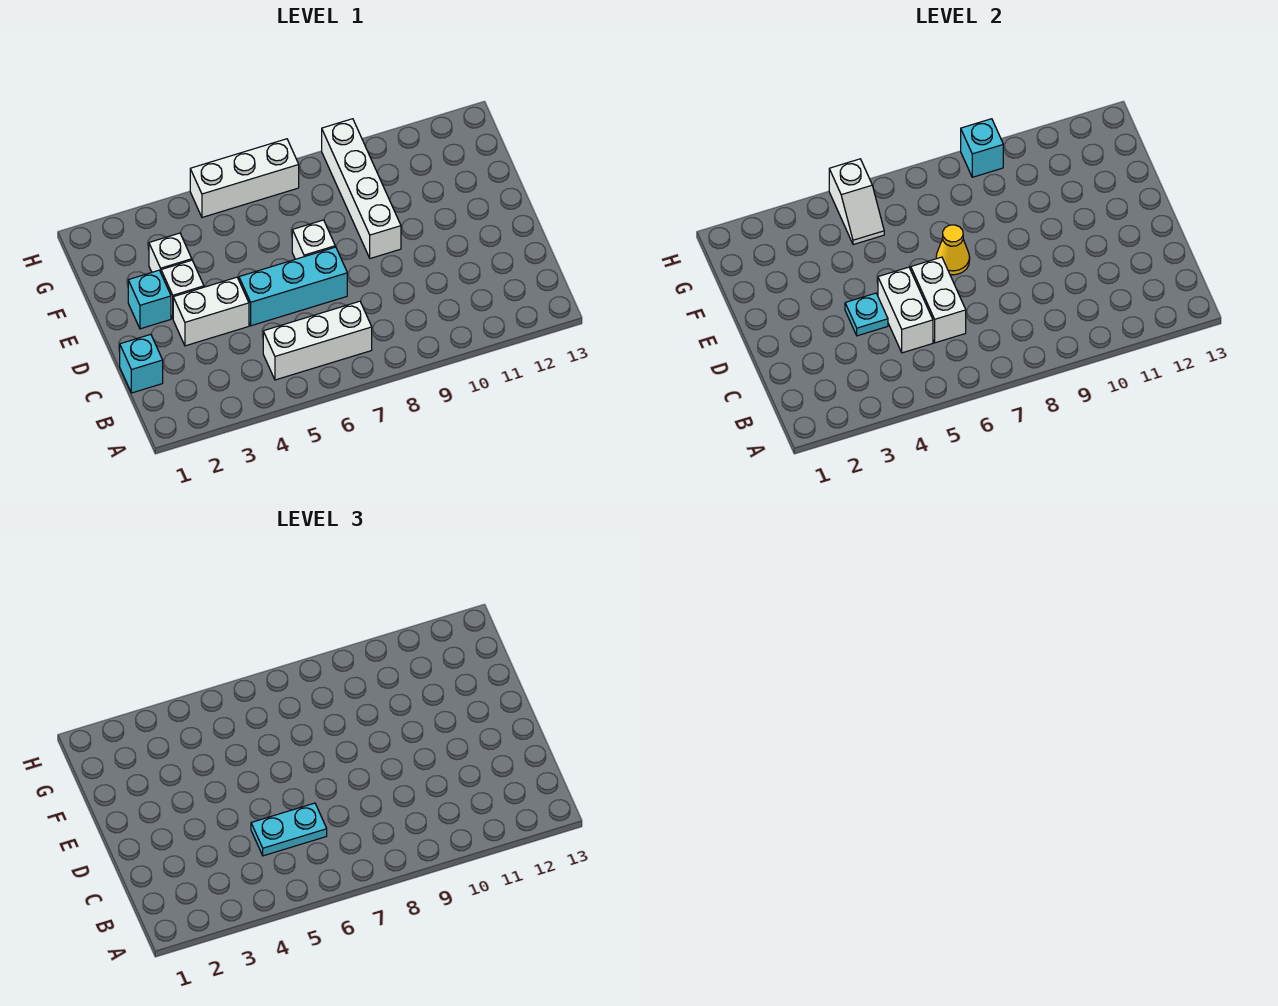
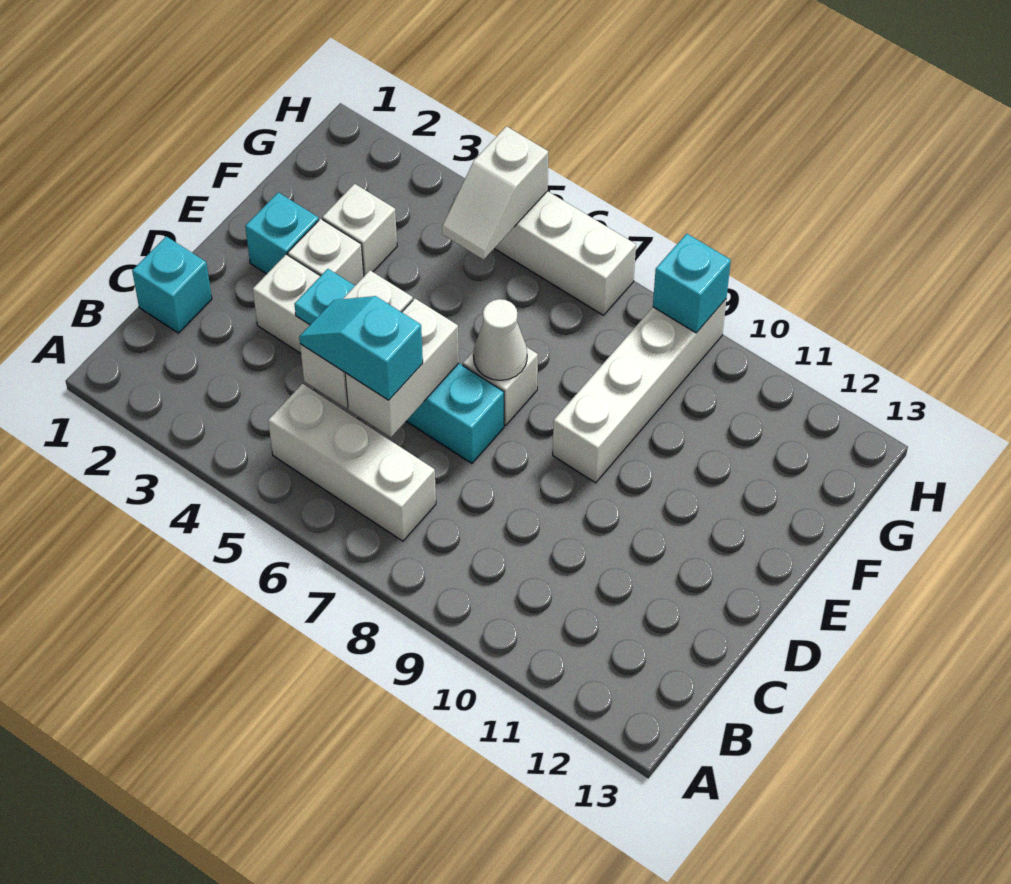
cyan plate C5:C6 level 3 -> cyan slope C5:C6 level 3 top 6
yellow cone E7 level 2 -> white cone E7 level 2

